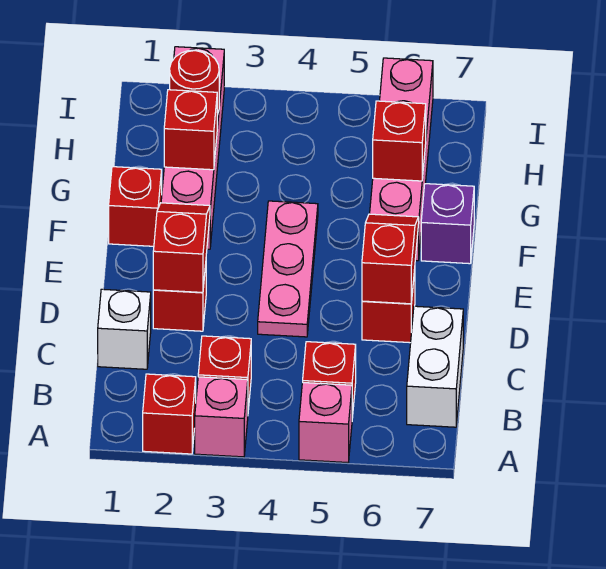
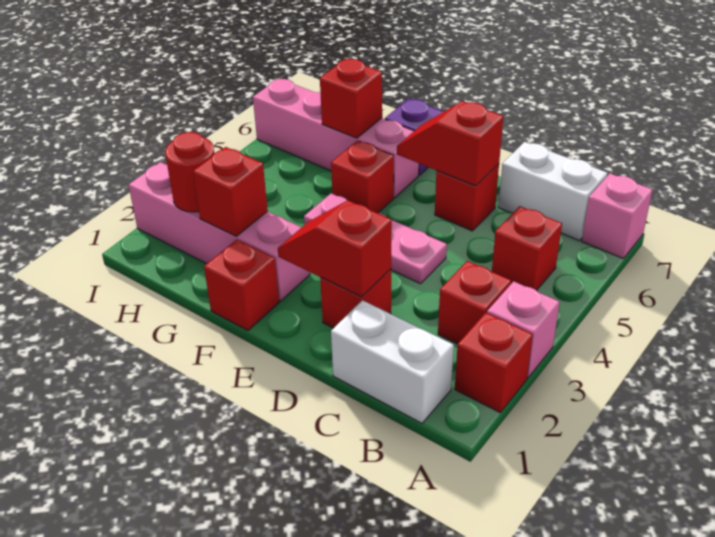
pink brick A5 level 1 -> pink brick A7 level 1
white brick C1 level 1 -> white brick B1:C1 level 1
none -> red brick F5 level 1

